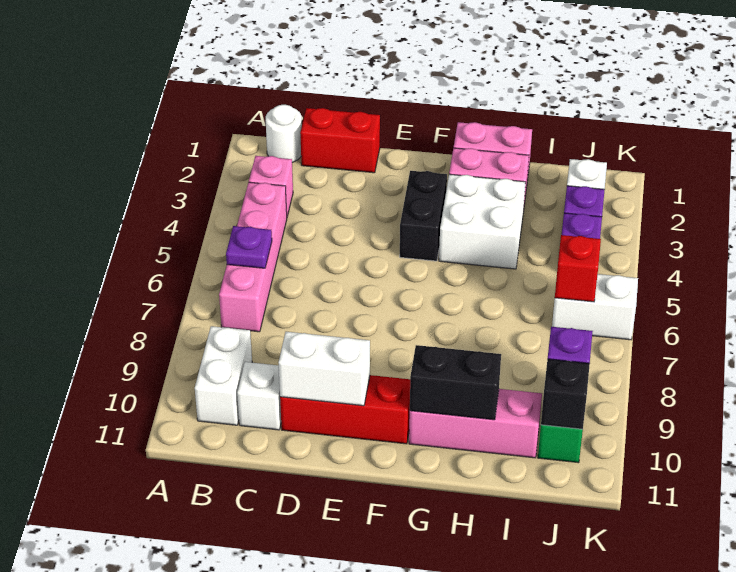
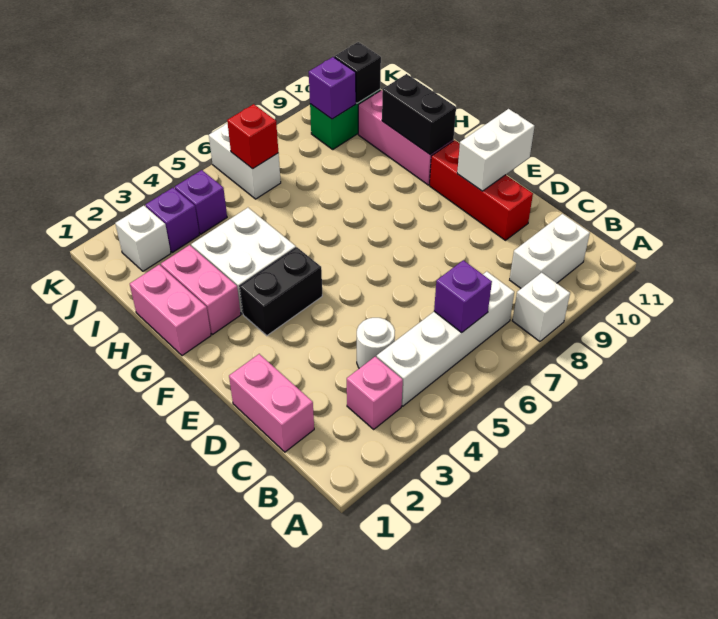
white round brick B1 level 1 -> white round brick C4 level 1
pink brick B4:B7 level 1 -> white brick B4:B7 level 1
purple plate B6 level 2 -> purple brick B6 level 2
red brick C1:D1 level 1 -> pink brick C1:D1 level 1
white brick C10 level 1 -> white brick A8 level 1
white brick D10:E10 level 2 -> white brick E10:E11 level 2

